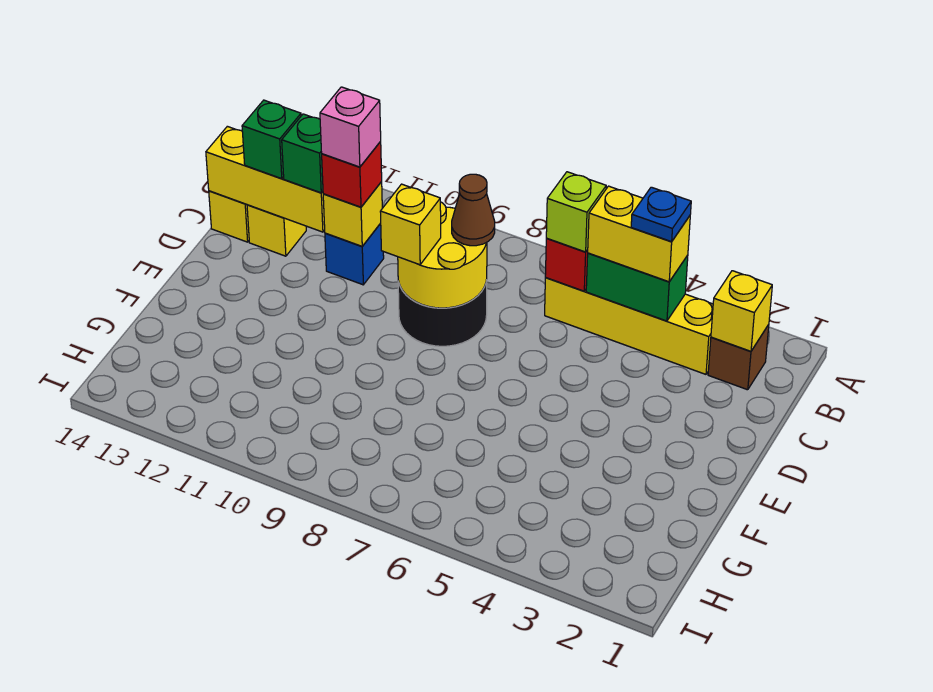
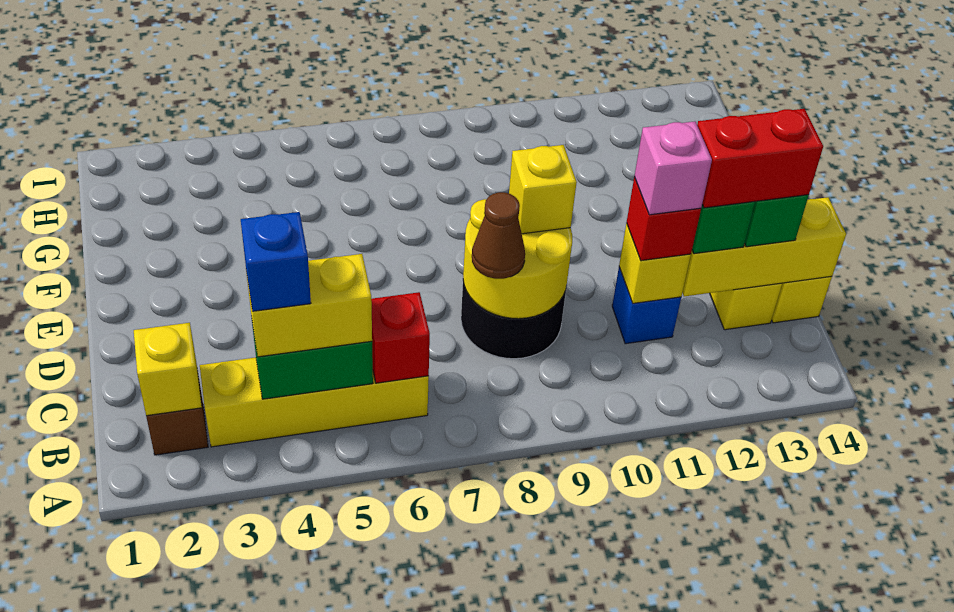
blue plate B4 level 4 -> blue brick B4 level 4
lime brick B6 level 3 -> none
none -> red brick C12:C13 level 4

